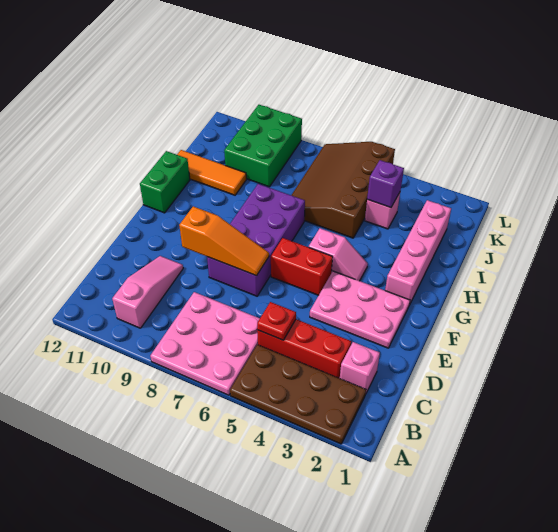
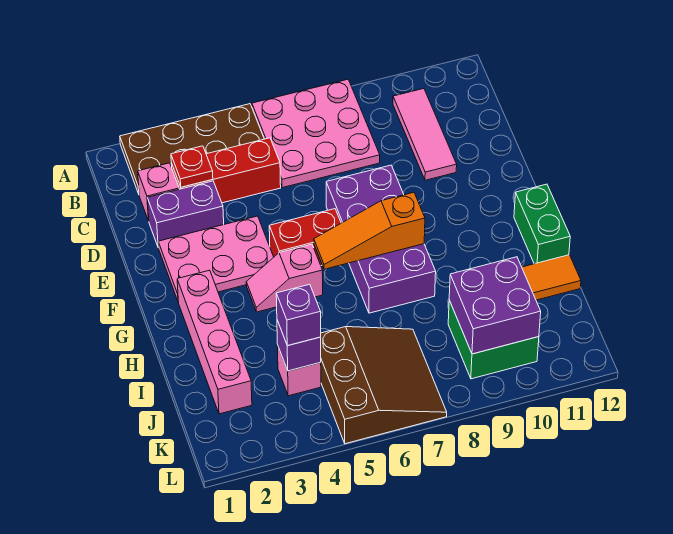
pink slope B10:D10 level 1 top B -> pink tile B10:D10 level 1
red plate C5 level 2 -> red plate C3 level 2
none -> purple brick D2:D3 level 1
orange slope E7:E9 level 2 top 9 -> orange slope G6:G8 level 2 top 8
brown slope I5:L7 level 1 top 5 -> brown slope J5:L7 level 1 top 5
none -> purple brick J4 level 3
green brick J9:L10 level 1 -> green brick J9:K10 level 1
none -> purple brick J9:K10 level 2

